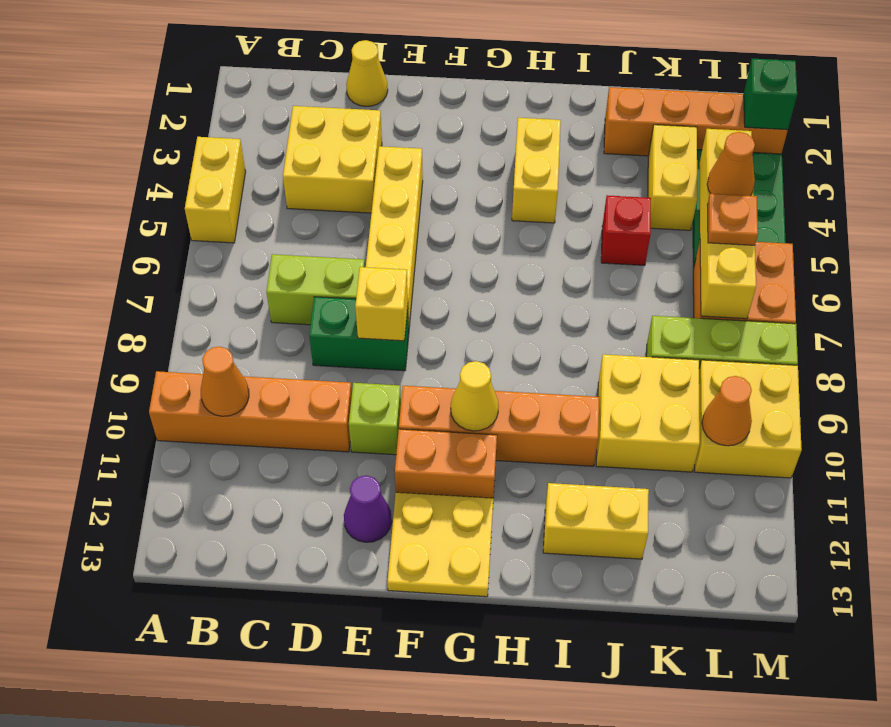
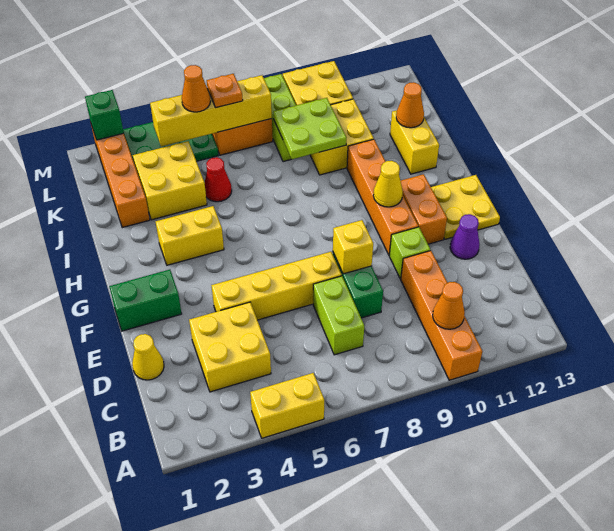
none -> green brick F1:F2 level 1
red brick J5 level 1 -> red cone J5 level 1
none -> lime plate J8:K9 level 2
yellow brick K3:K4 level 1 -> yellow brick J3:K4 level 1
orange cone L10 level 2 -> orange cone J12 level 2

